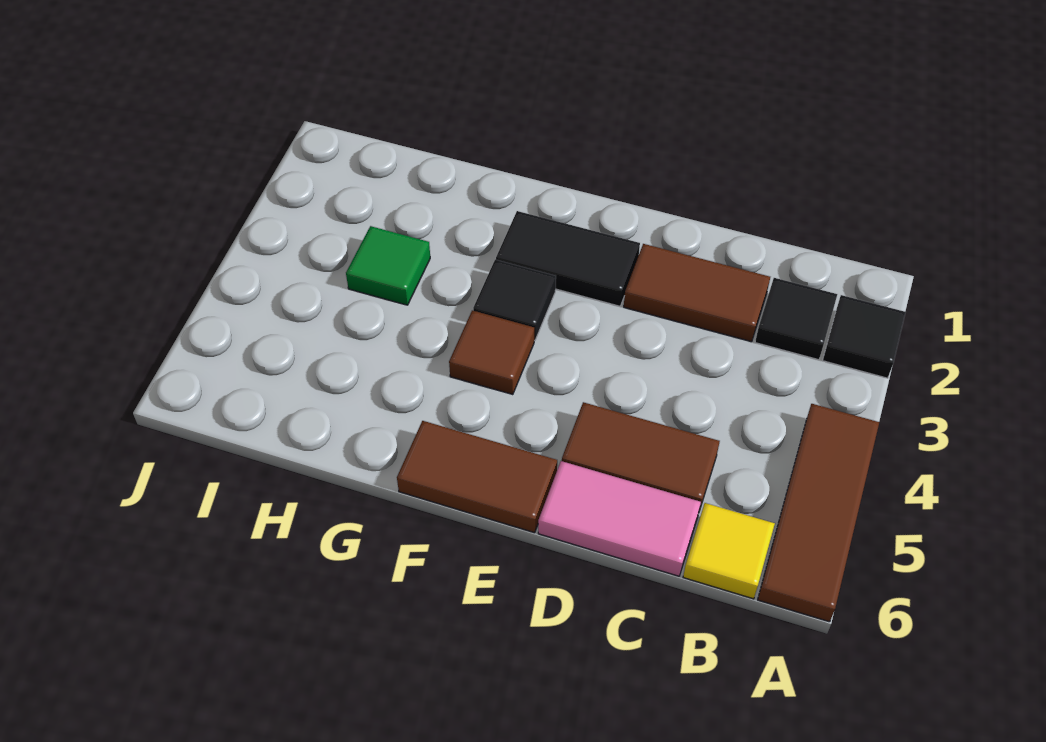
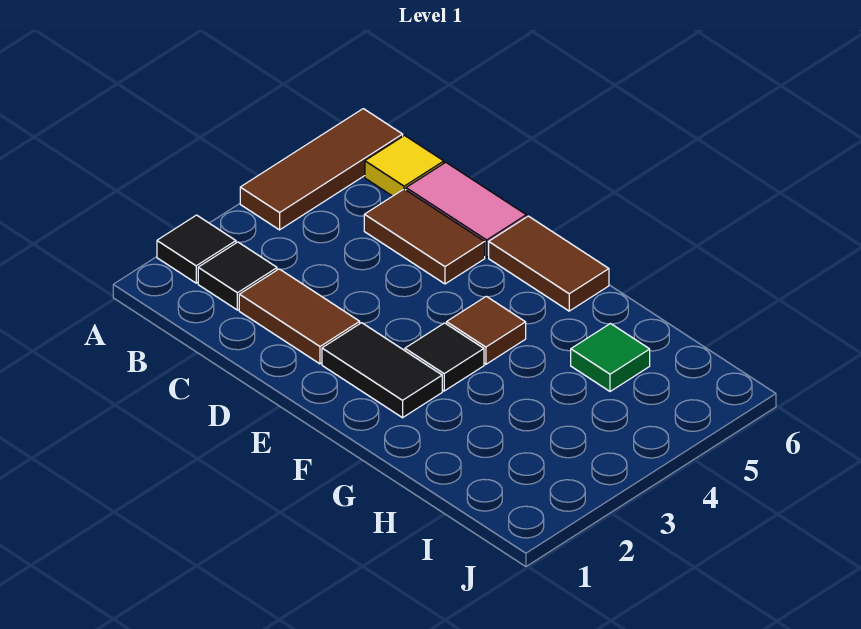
green tile H3 level 1 -> green tile H5 level 1

